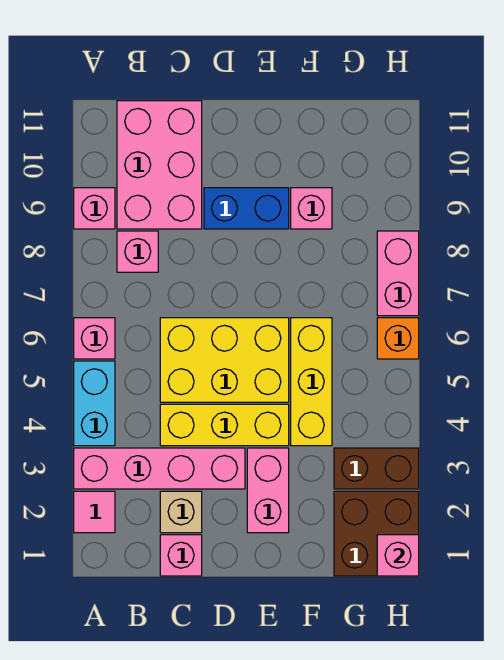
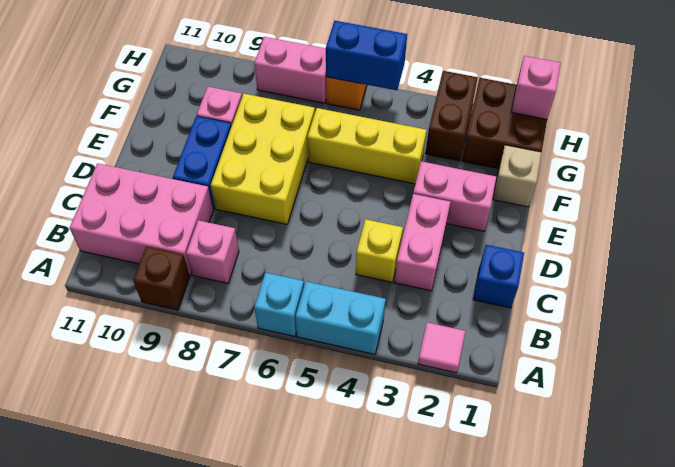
pink brick A3:D3 level 1 -> pink brick C3:D3 level 1
pink brick A6 level 1 -> cyan brick A6 level 1
pink brick A9 level 1 -> brown brick A9 level 1
pink brick C1 level 1 -> blue brick C1 level 1
tan brick C2 level 1 -> tan brick F1 level 1
yellow brick C4:E4 level 1 -> yellow brick C4 level 1
yellow brick C5:E6 level 1 -> yellow brick D7:F8 level 1
none -> blue brick H5:H6 level 2

